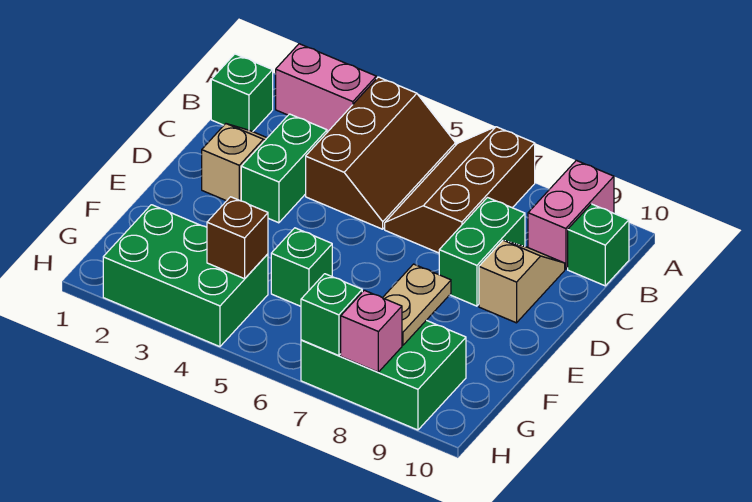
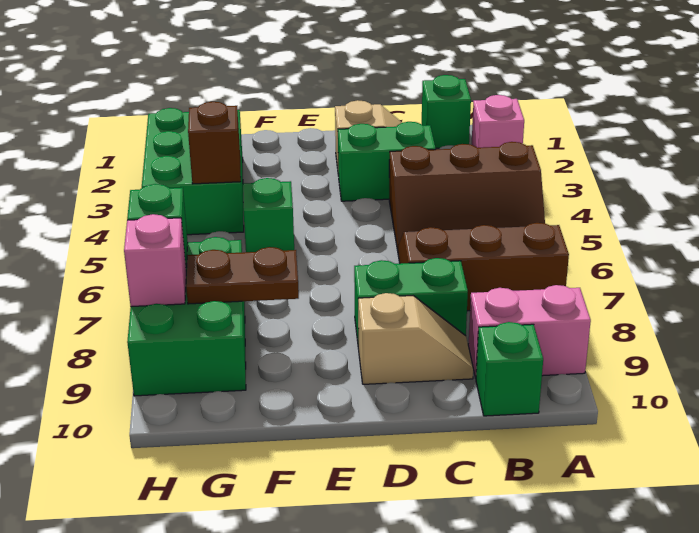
pink brick A2:A3 level 1 -> pink brick A2 level 1
tan plate F8:G8 level 2 -> brown plate F8:G8 level 2

